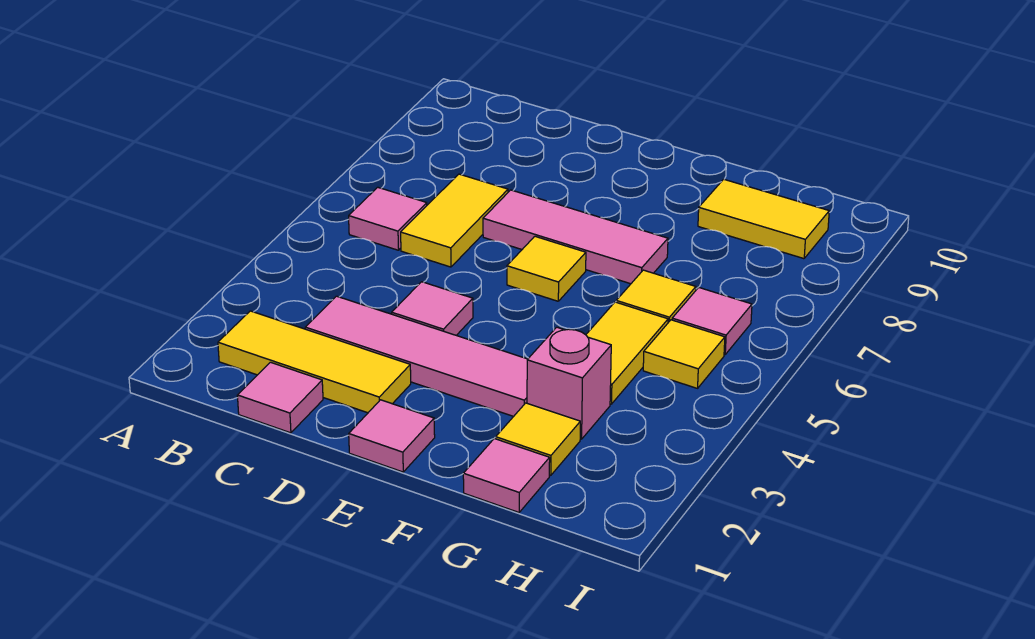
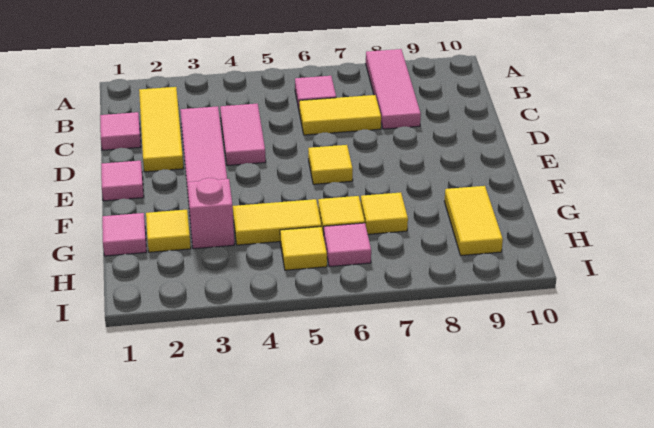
pink tile D4 level 1 -> pink tile C4:D4 level 1
pink tile D7:F7 level 1 -> pink tile A8:C8 level 1
none -> yellow tile G7 level 1

